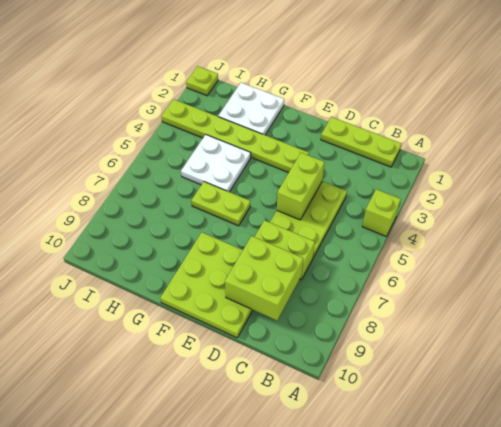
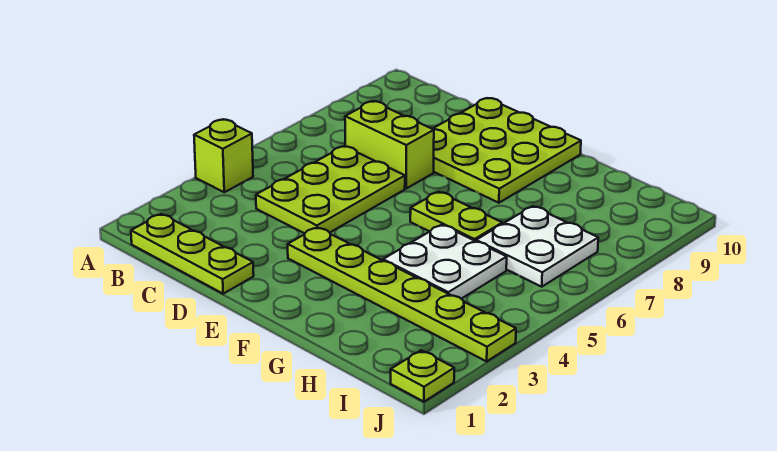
lime brick C8:D9 level 2 -> none
lime brick D4:D5 level 2 -> none
white plate G1:H2 level 1 -> white plate H6:I7 level 1

